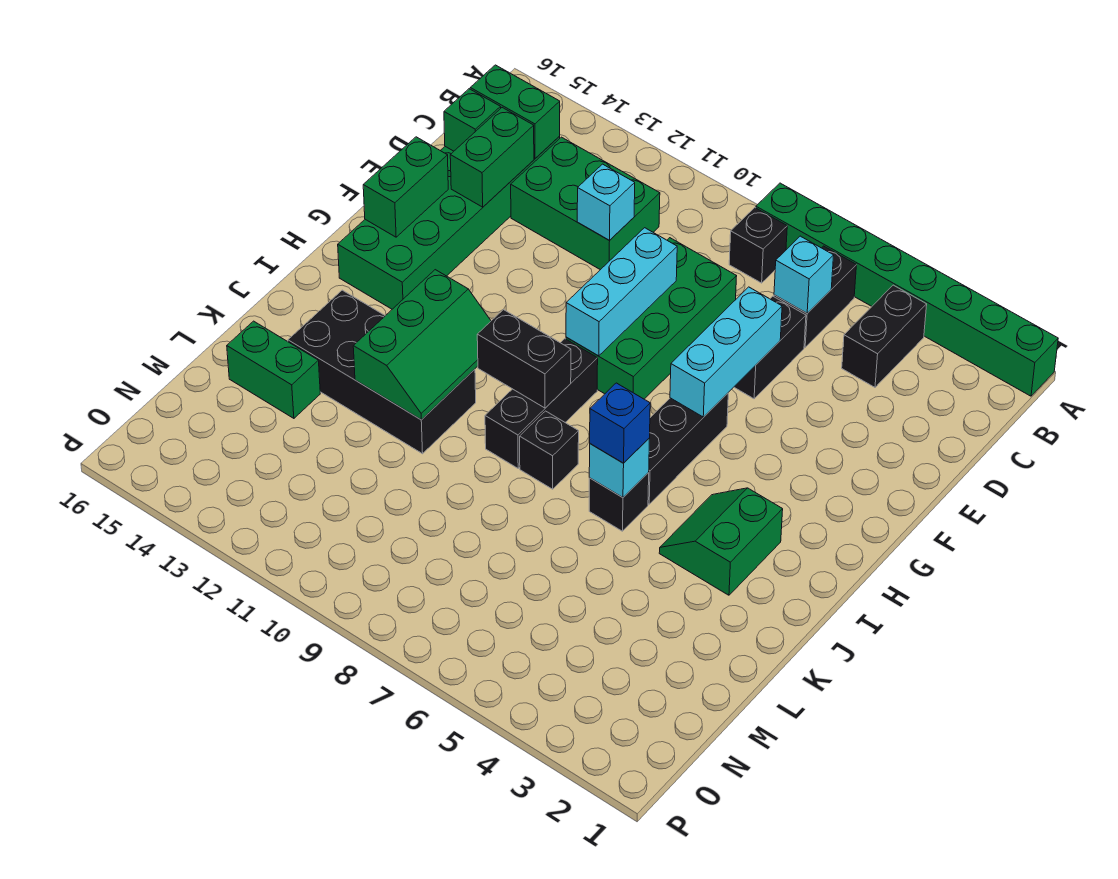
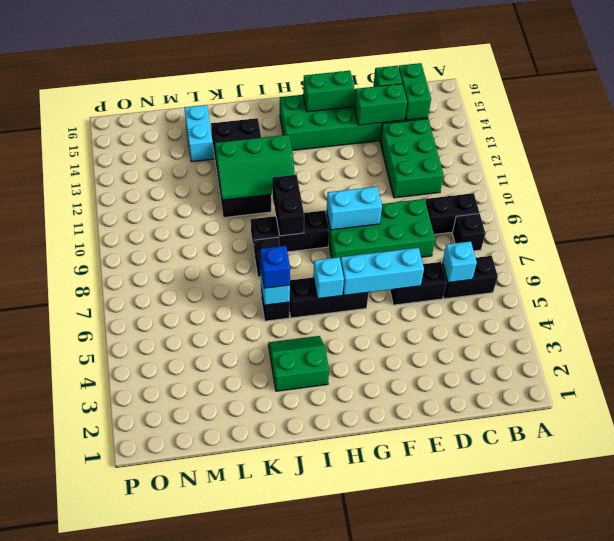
green brick A1:A8 level 1 -> none
black brick B4:C4 level 1 -> black brick B9:C9 level 1
cyan brick D11 level 2 -> cyan brick H6 level 2
cyan brick E9:G9 level 2 -> cyan brick F9:G9 level 2
green brick L14:L15 level 1 -> cyan brick L14:L15 level 1

